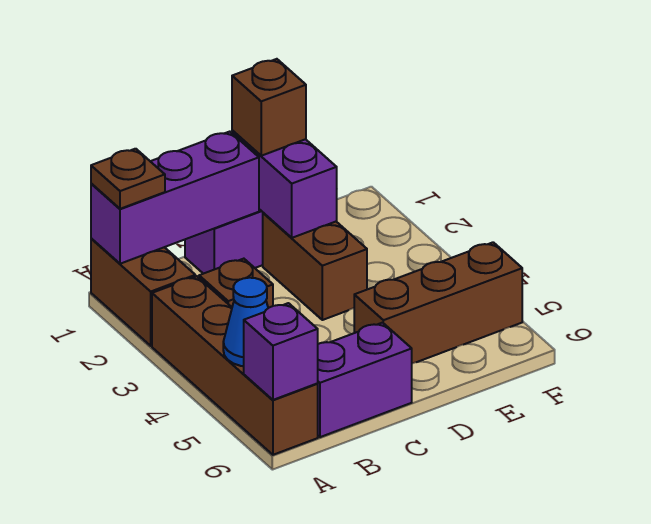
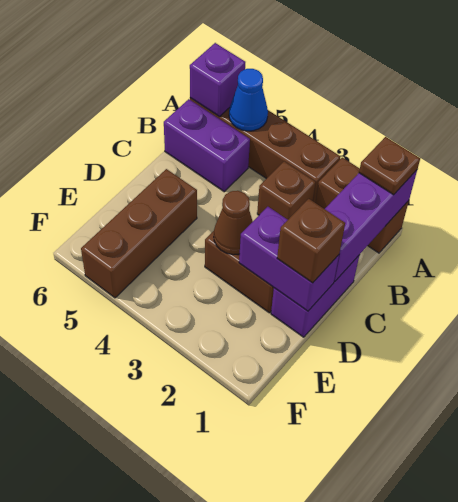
purple brick B6:C6 level 1 -> purple brick B5:B6 level 1
none -> brown cone D3 level 2

